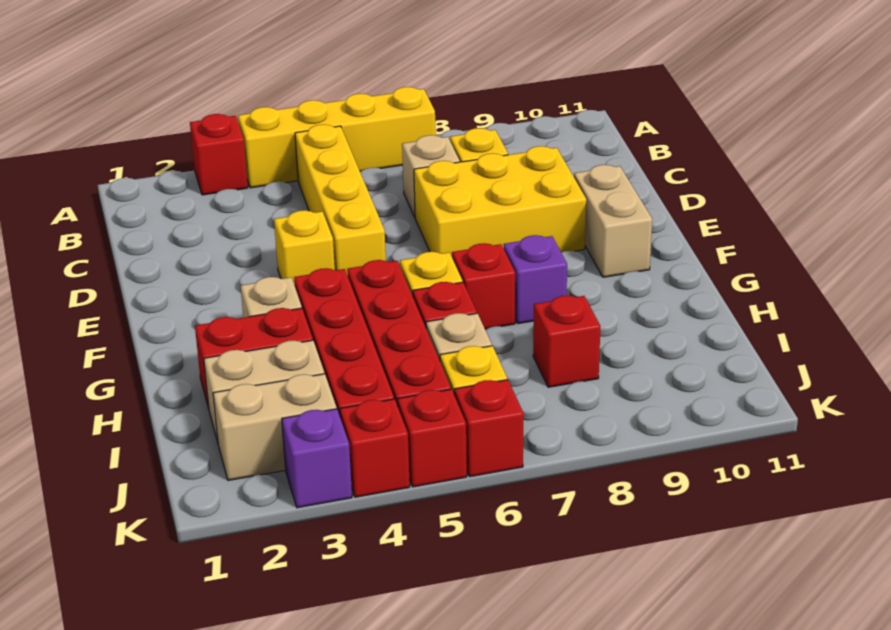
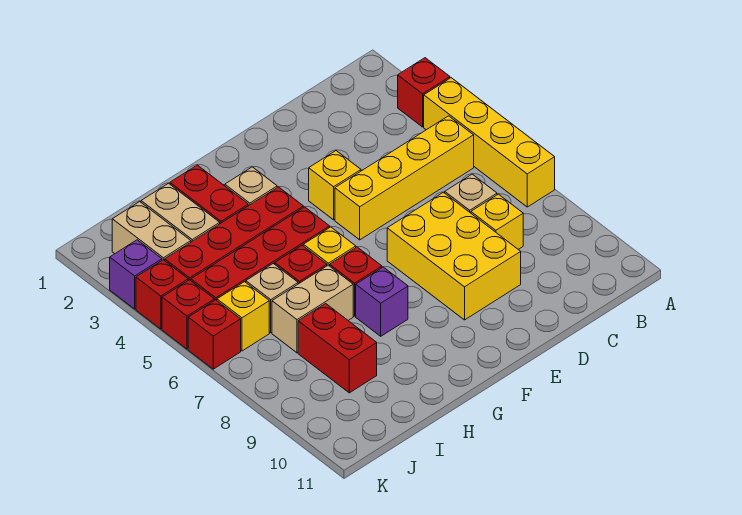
tan brick E10:F10 level 1 -> tan brick H7:I7 level 1
red brick I8 level 1 -> red brick I8:I9 level 1

